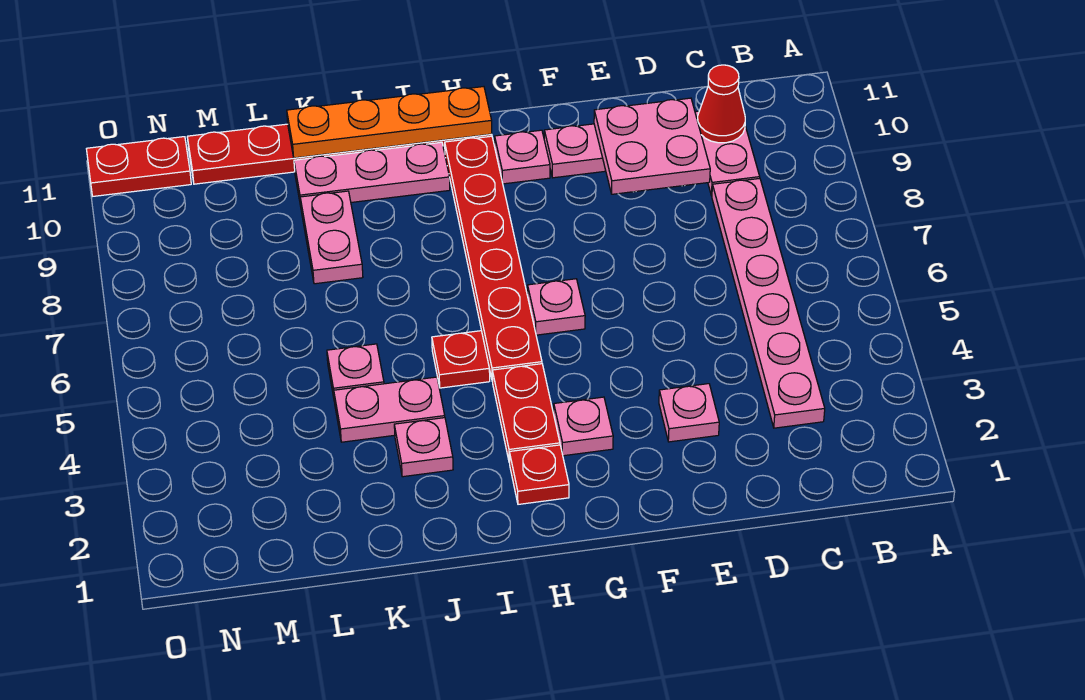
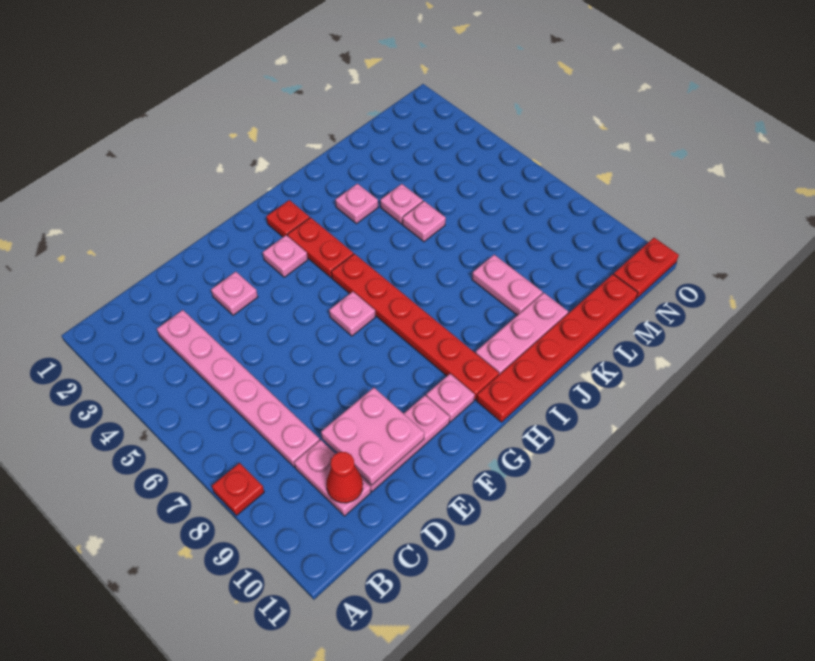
orange plate H11:K11 level 2 -> none
red plate I5 level 1 -> red plate A8 level 1
pink plate J4:K4 level 1 -> pink plate K4 level 1

